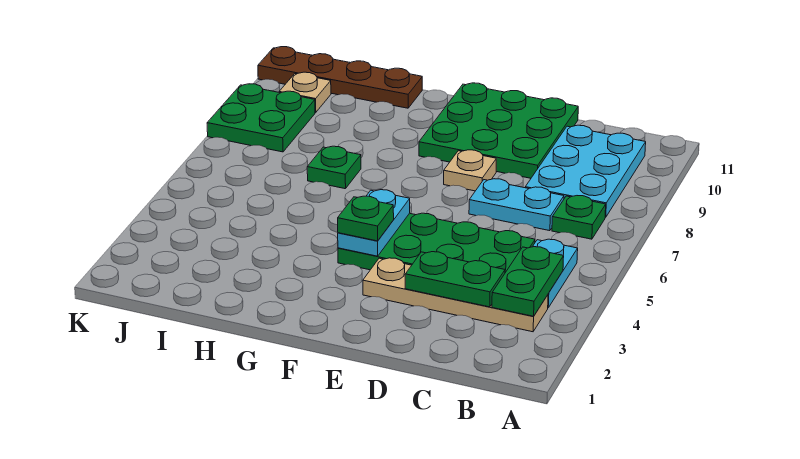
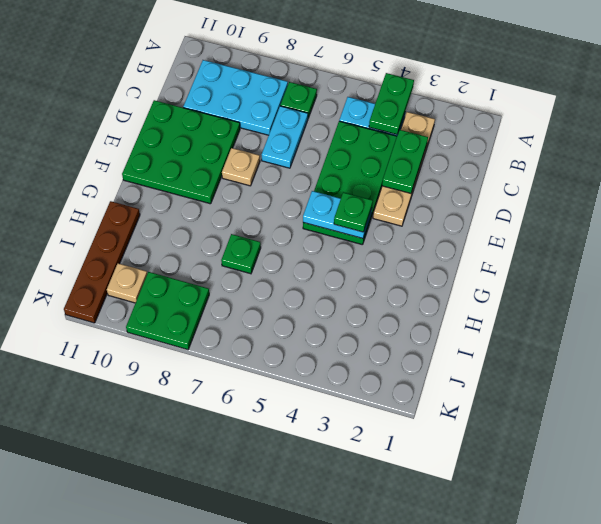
green plate B3:B4 level 2 -> green plate A4:B4 level 2

